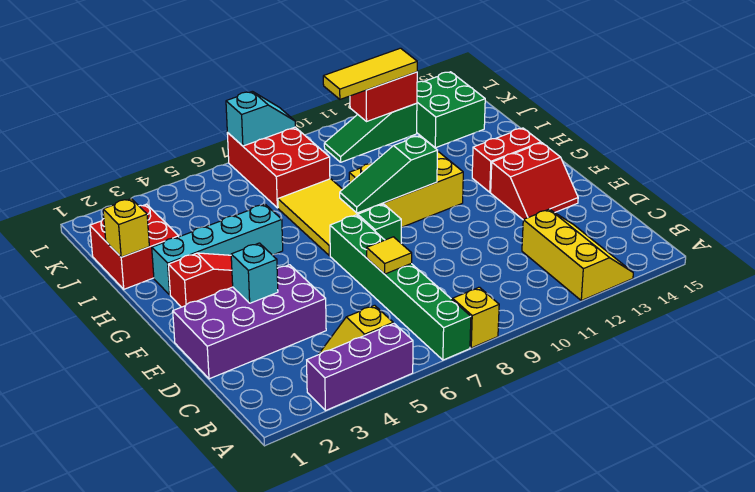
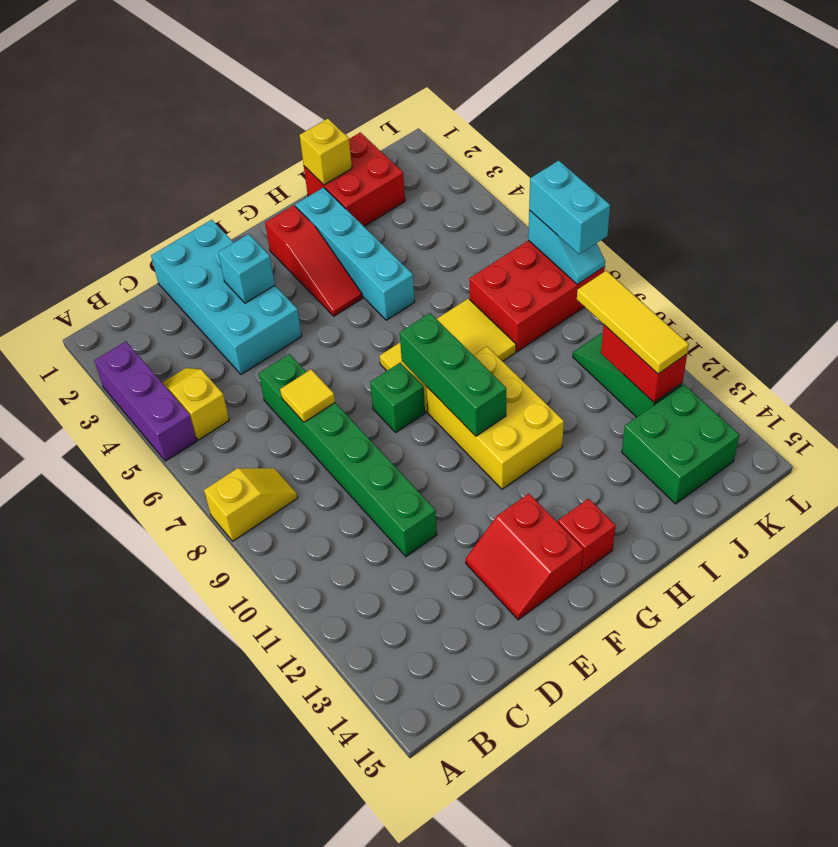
green brick A7:F7 level 1 -> green brick D6:D11 level 1
yellow slope A12:C13 level 1 top 12 -> none
purple brick D1:E4 level 1 -> cyan brick D1:E4 level 1
green slope G8:G10 level 2 top 10 -> green brick G8:G10 level 2
red brick G13:G14 level 1 -> red brick G14 level 1
none -> cyan brick L7:L8 level 3

